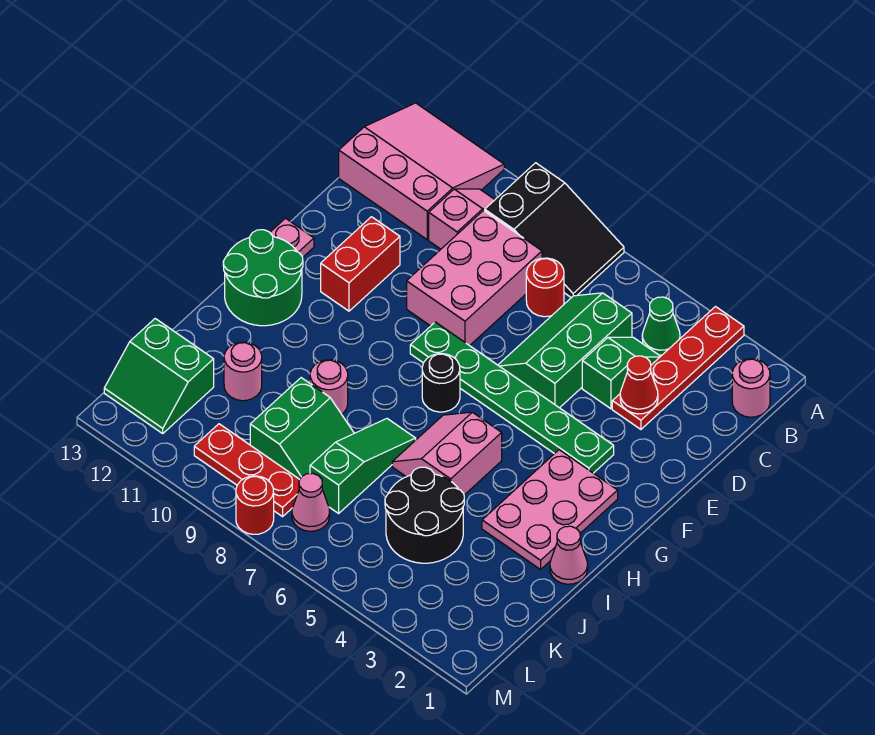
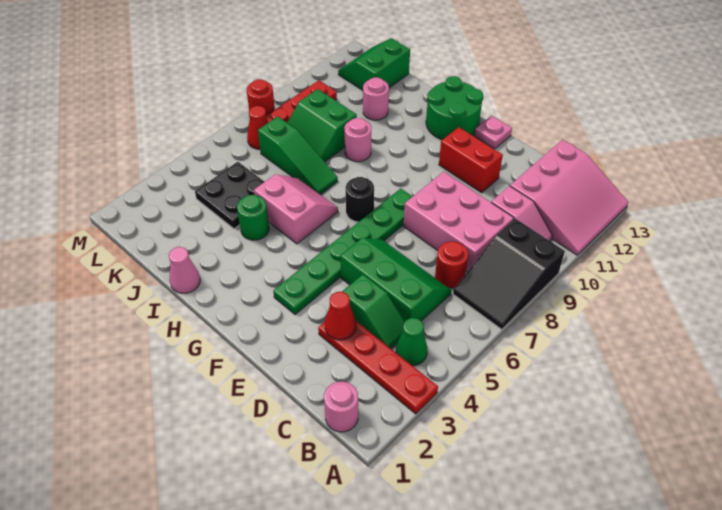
pink plate G2:I3 level 1 -> none
none -> green round brick I4 level 1
black round brick J4:K5 level 1 -> black plate J4:K5 level 1
pink cone L7 level 1 -> red cone L7 level 1

